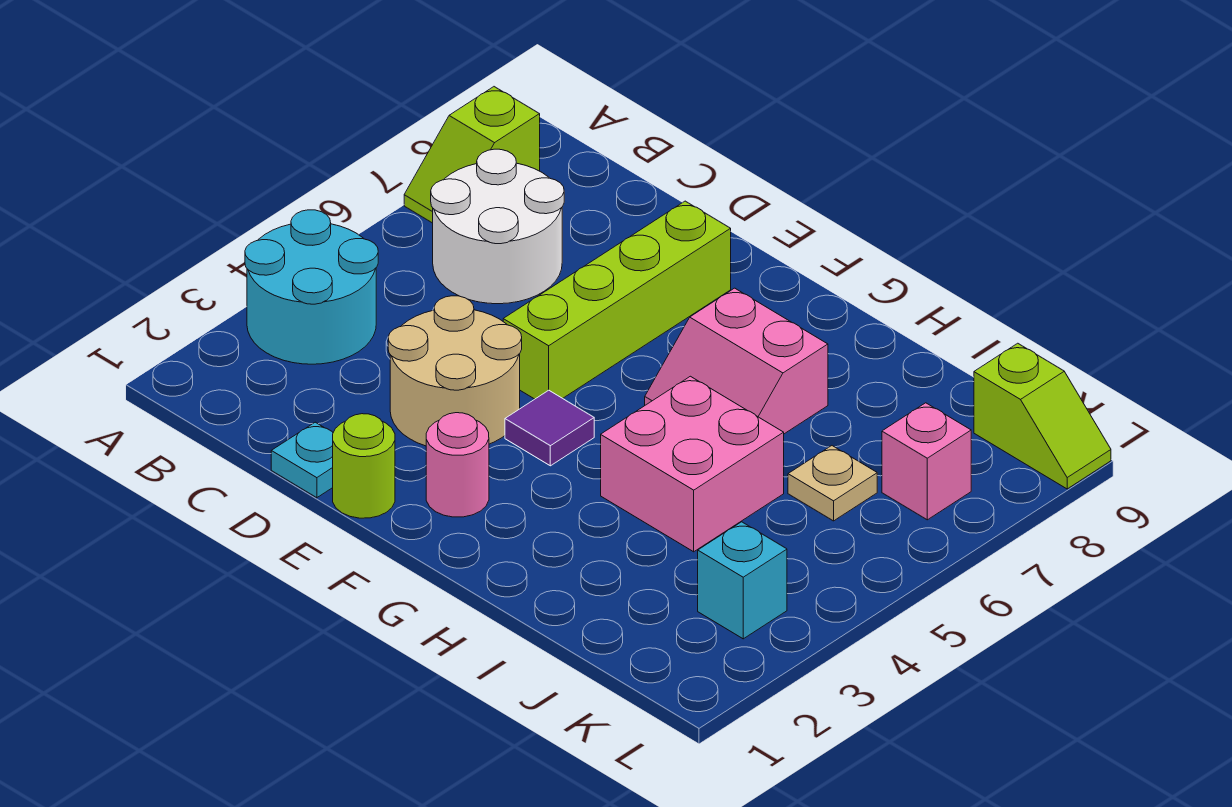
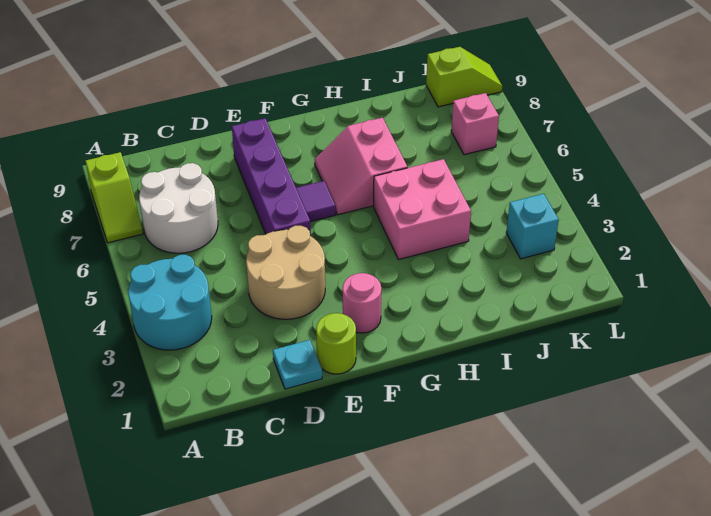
lime brick E5:E8 level 1 -> purple brick E5:E8 level 1
purple tile F4 level 1 -> purple tile F6 level 1
pink slope G6:H7 level 1 top 7 -> pink slope G6:H7 level 1 top H
tan plate J6 level 1 -> none

